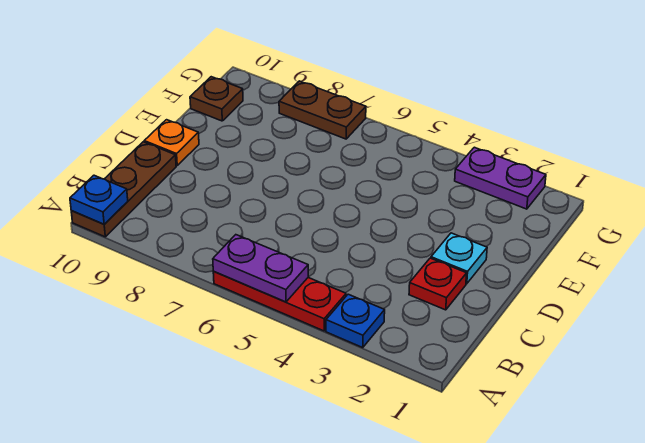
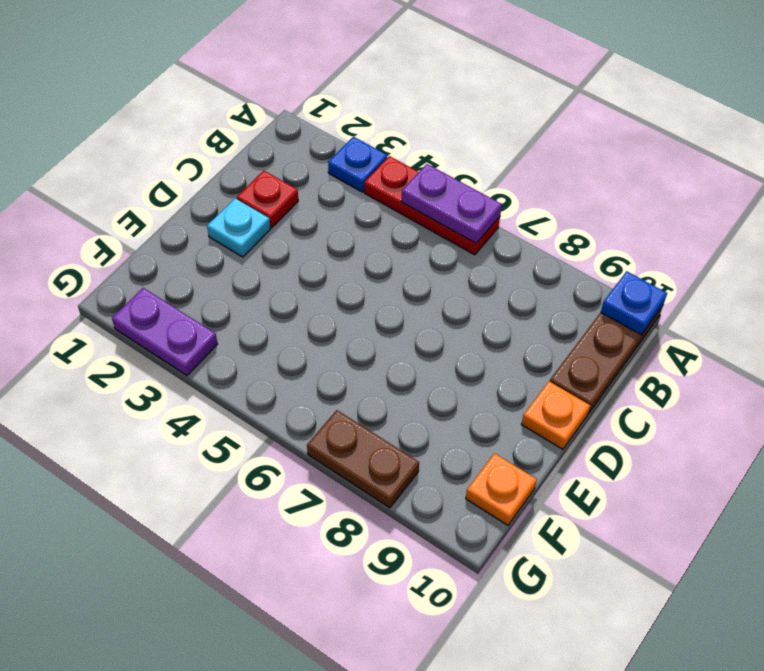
brown plate F10 level 1 -> orange plate F10 level 1

